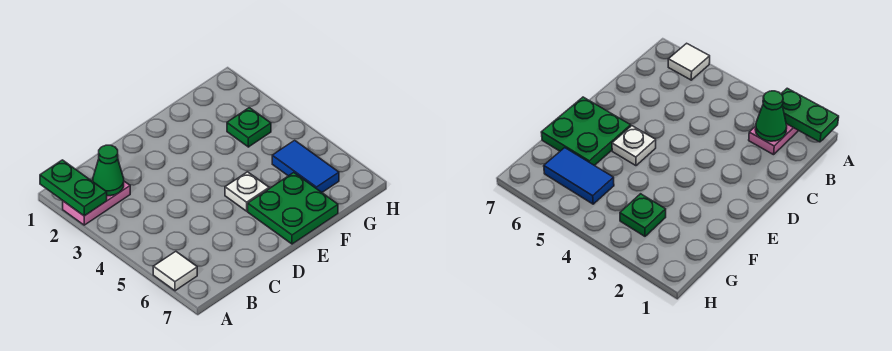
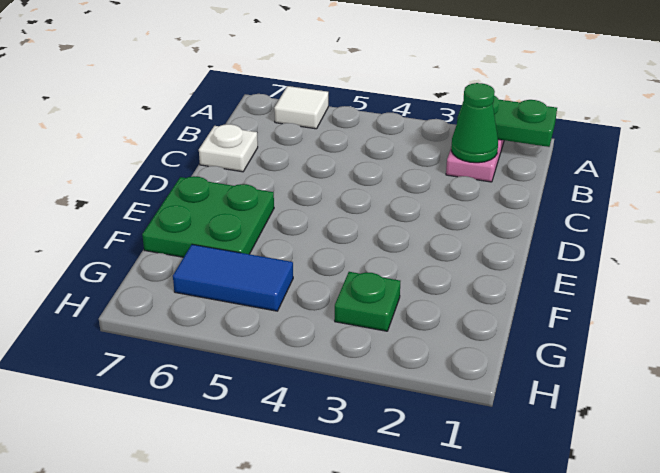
white plate E5 level 1 -> white plate C7 level 1

